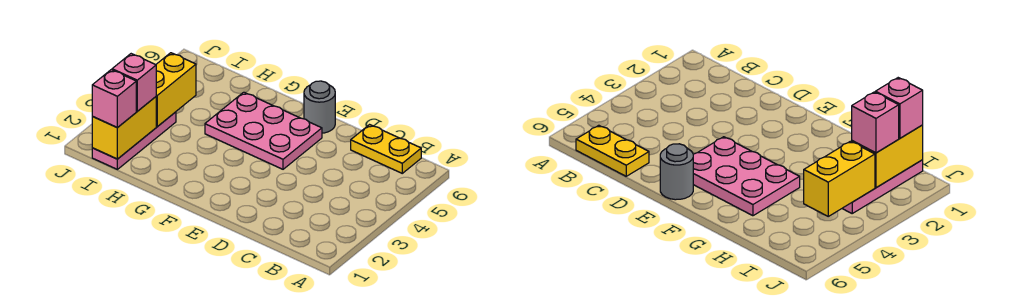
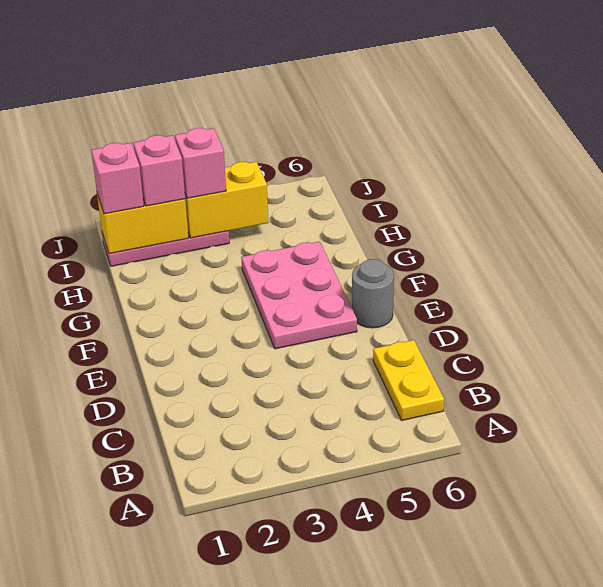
none -> pink brick I3 level 3

